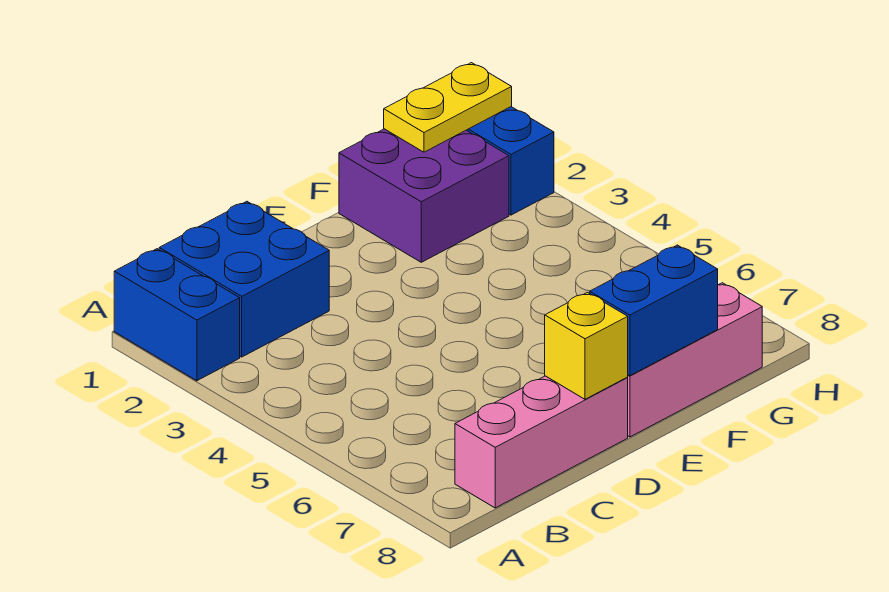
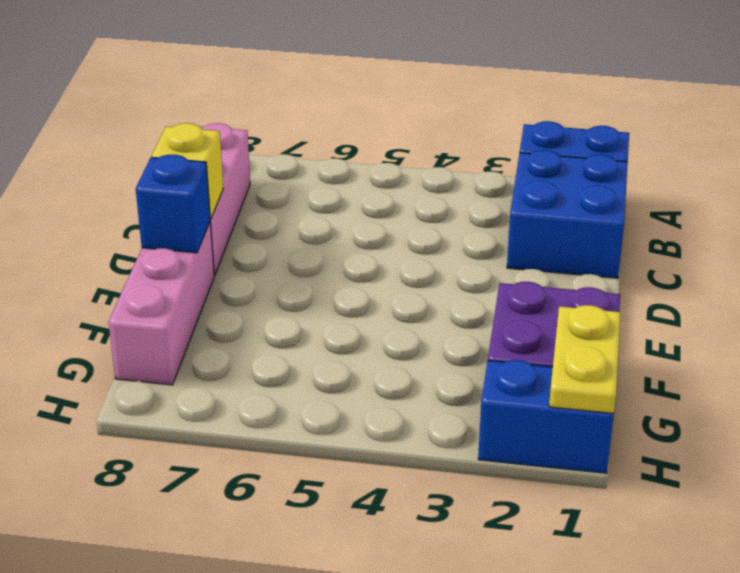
blue brick E8:F8 level 2 -> blue brick E8 level 2

